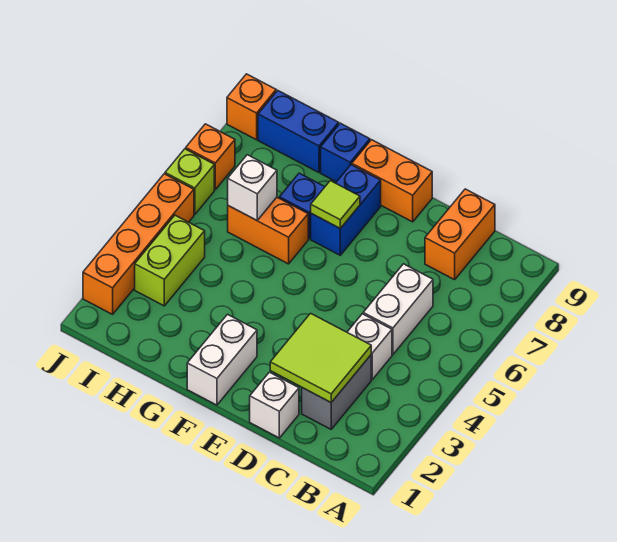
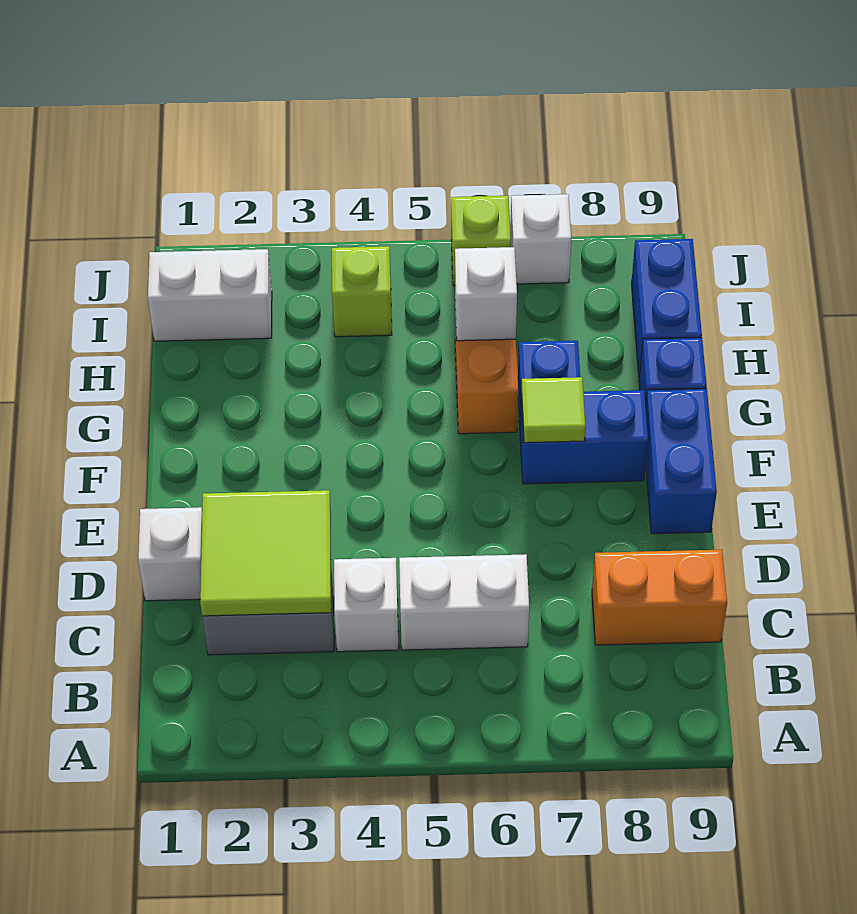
orange brick E9:F9 level 1 -> blue brick E9:F9 level 1
white brick F1:F2 level 1 -> white brick I1:I2 level 1
lime brick I3:I4 level 1 -> lime brick I4 level 1
orange brick J2:J5 level 1 -> none
orange brick J7 level 1 -> white brick J7 level 1
orange brick J9 level 1 -> none

